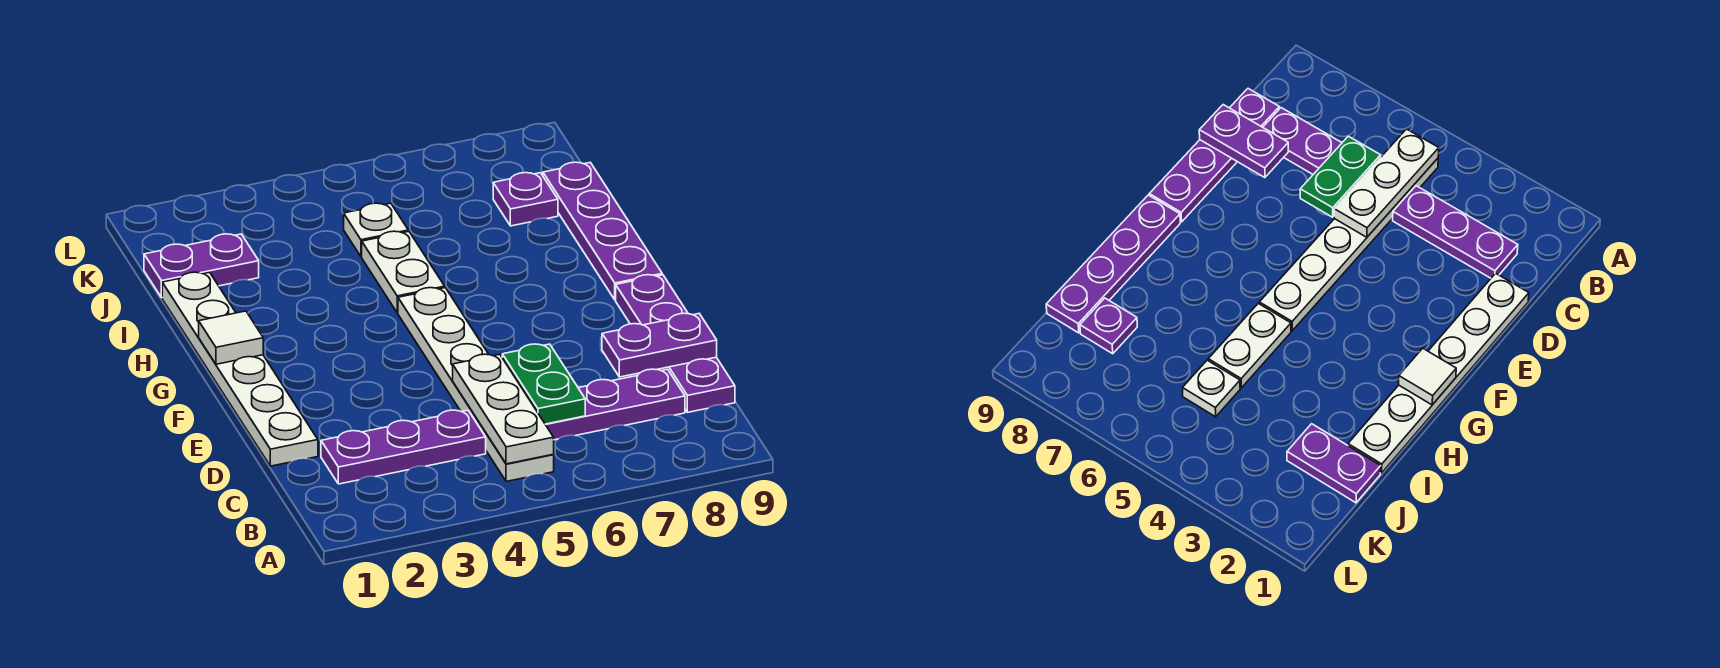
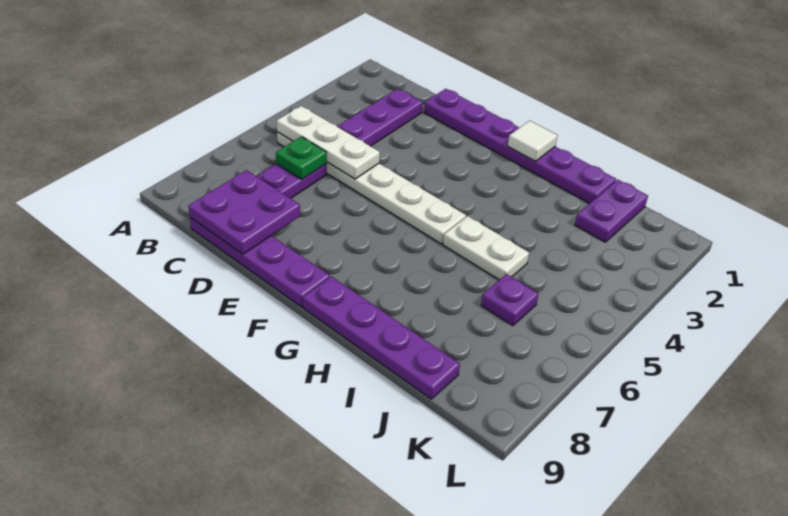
green plate C6:D6 level 2 -> green plate C6 level 2
white plate D1:I1 level 1 -> purple plate D1:I1 level 1
purple plate D8:D9 level 2 -> purple plate C8:D9 level 2
white plate J5 level 1 -> none
purple plate J8 level 1 -> purple plate J6 level 1

